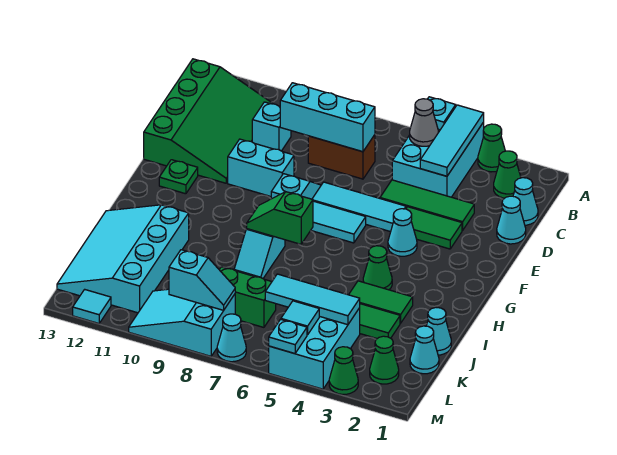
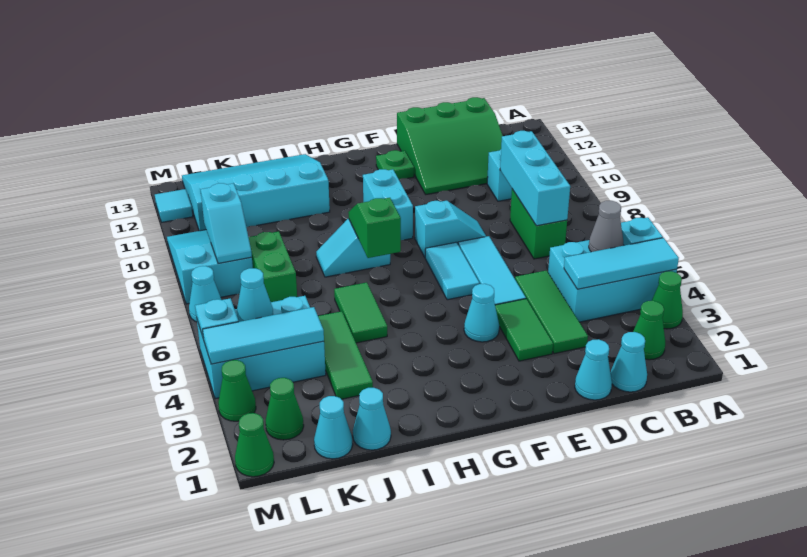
green slope B11:E13 level 1 top 13 -> green slope C11:E13 level 1 top 13
brown brick C7:C8 level 1 -> green brick C7:C8 level 1
cyan brick E9:E10 level 1 -> cyan brick G9:G10 level 1
green cone H4 level 1 -> green cone M1 level 1
green tile I3:I4 level 1 -> green tile I5:I6 level 1
cyan tile K4:K6 level 2 -> cyan tile K4:M4 level 2
cyan tile L5 level 2 -> cyan cone L5 level 2

